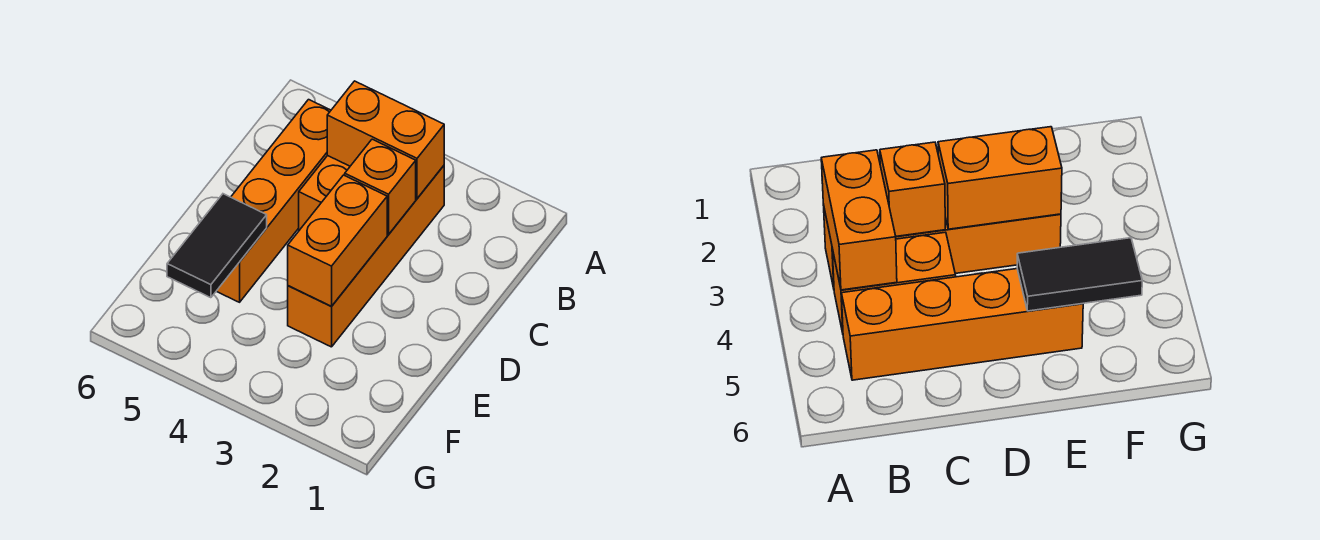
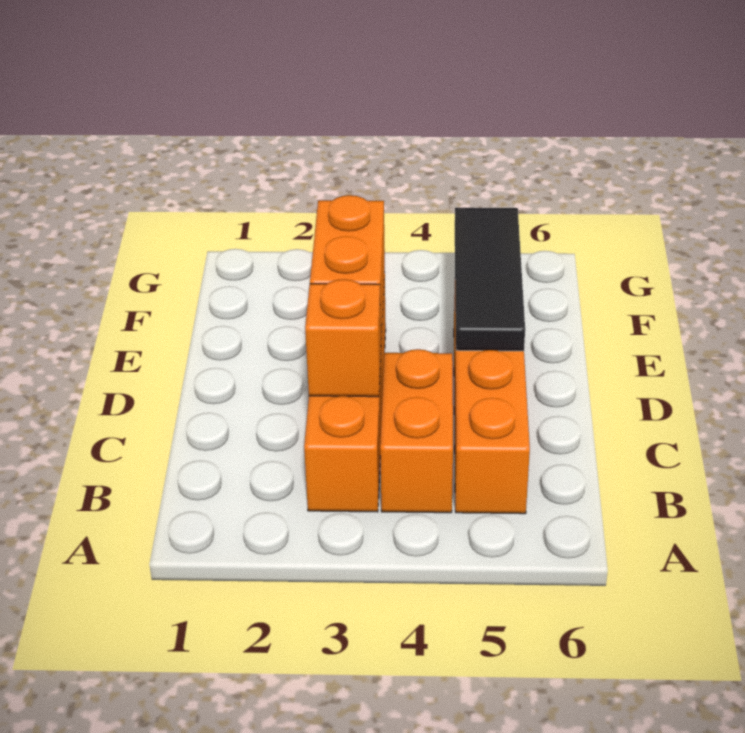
orange brick B3:B4 level 2 -> none
black tile E5:F5 level 2 -> black tile D5:F5 level 2

